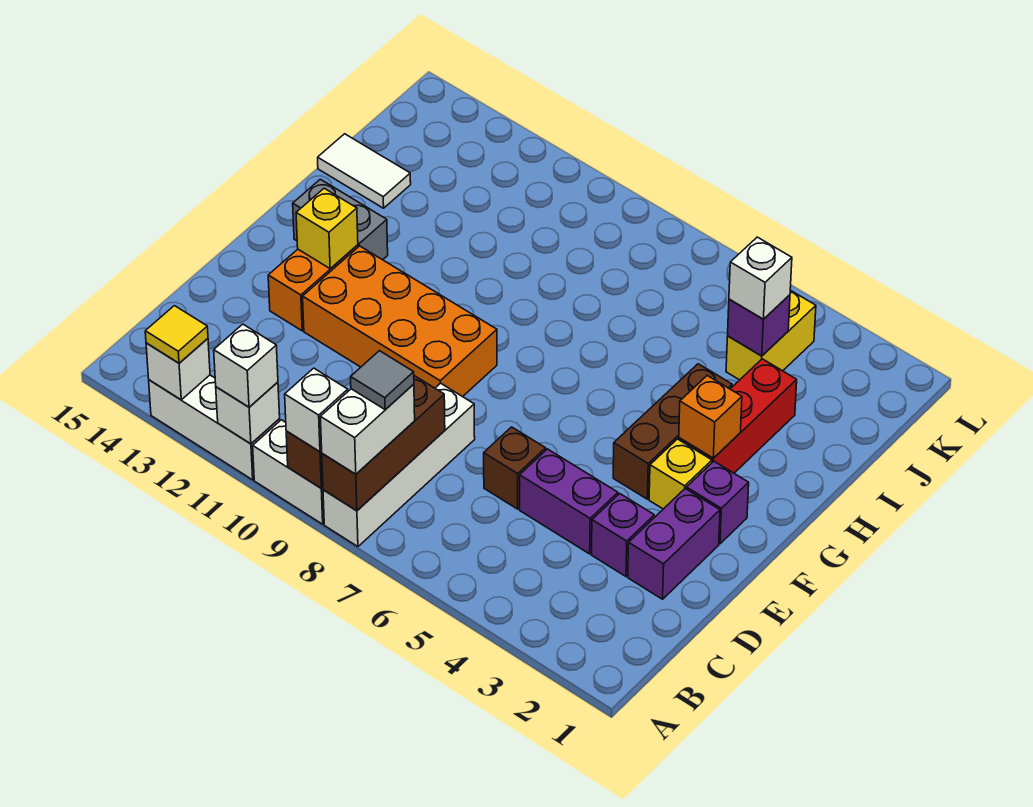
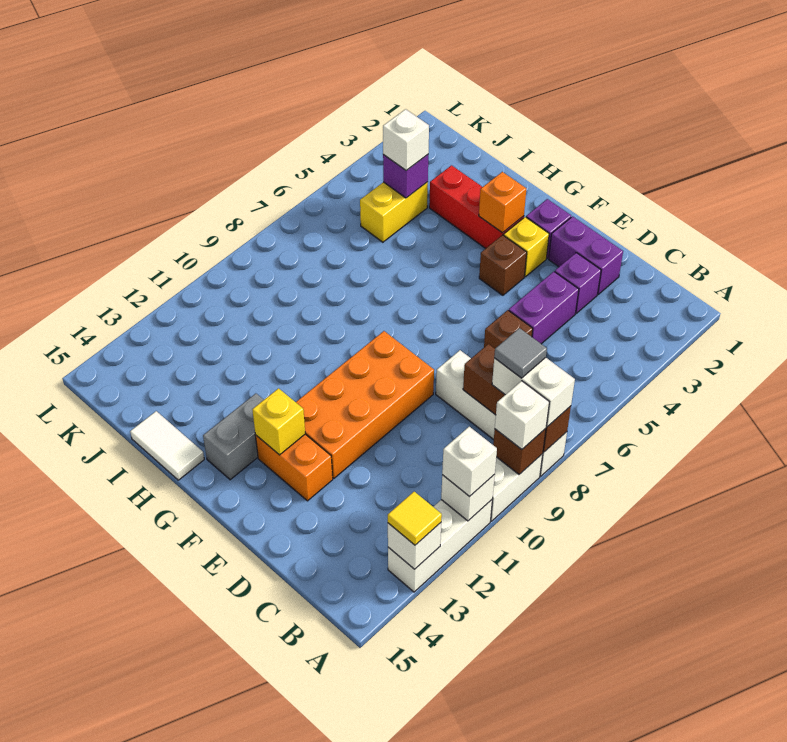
brown brick F4:H4 level 1 -> brown brick F4 level 1
white tile I14:I15 level 1 -> white tile H15:I15 level 1
yellow brick J4:K4 level 1 -> yellow brick J4:J5 level 1

